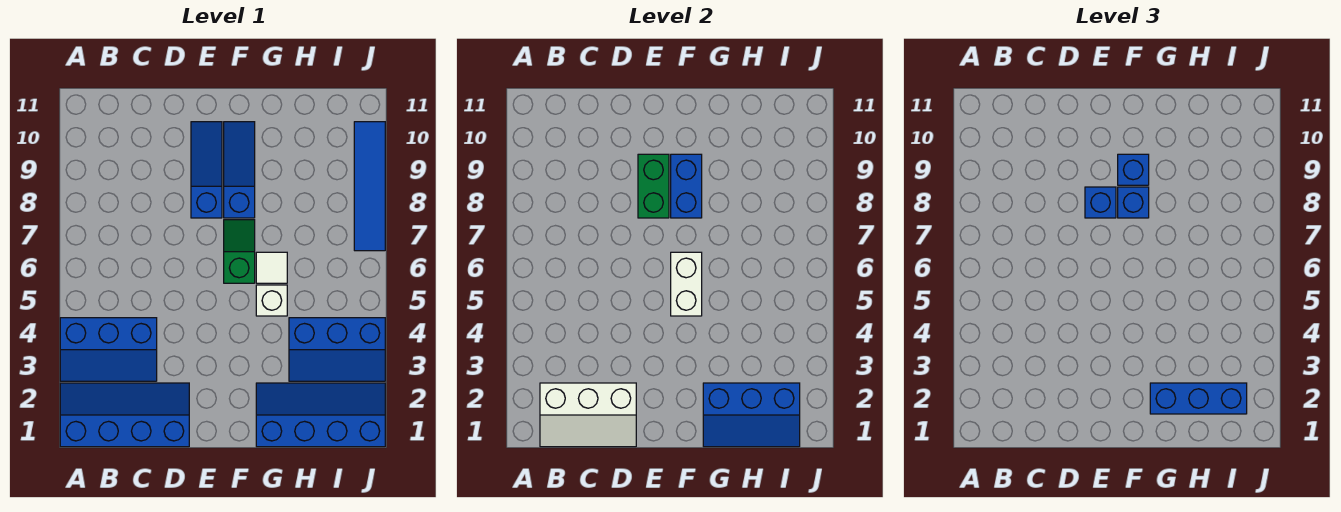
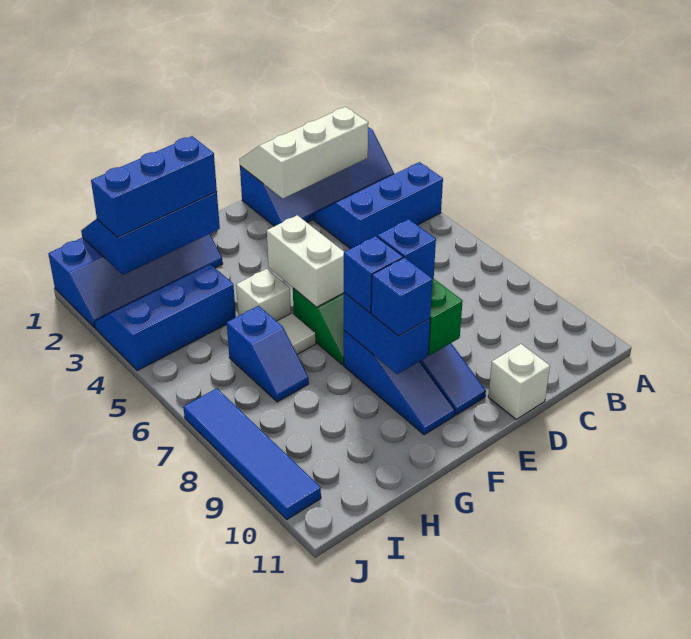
none -> white brick D11 level 1
none -> blue slope H6:H7 level 1 top 6

